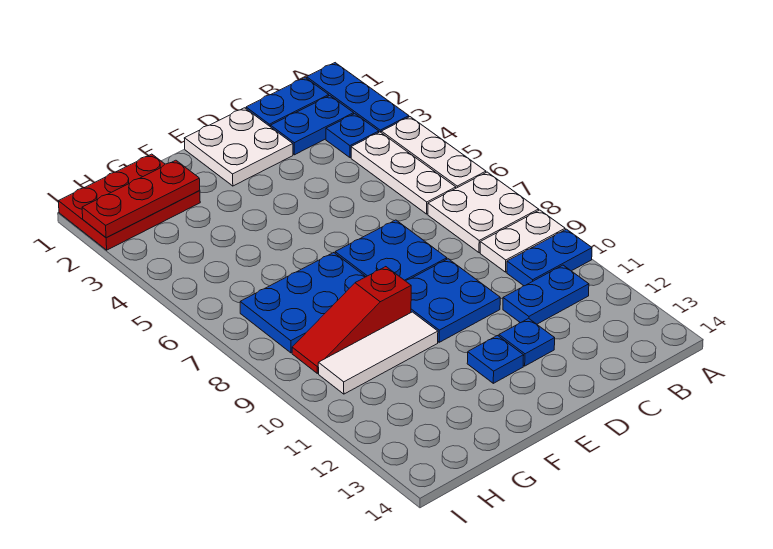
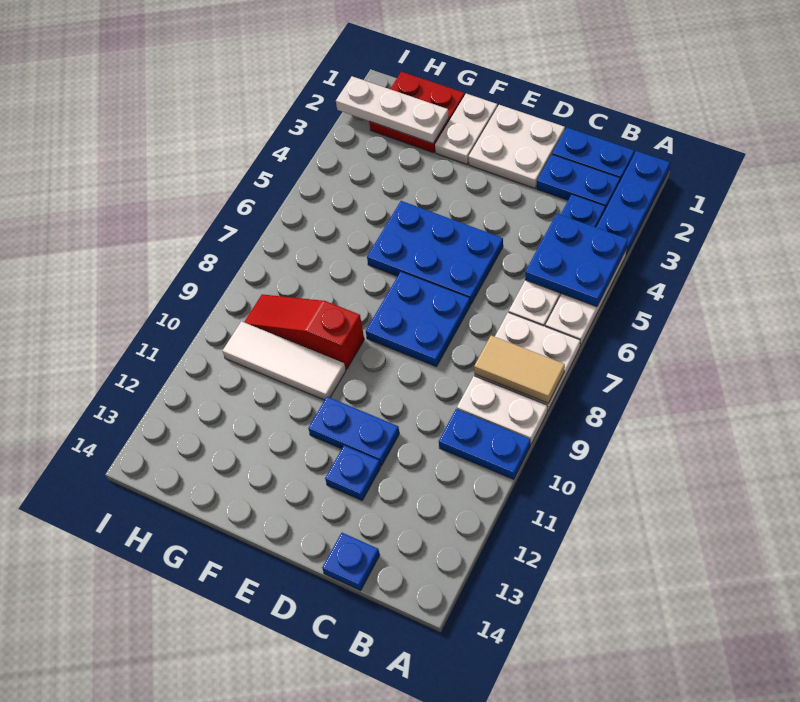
none -> tan tile A8:B8 level 2
blue plate B11:C11 level 1 -> blue plate D11:E11 level 1
blue plate D9:E10 level 1 -> blue plate A4:B5 level 2
blue plate E12 level 1 -> blue plate C14 level 1
none -> white plate F1:F2 level 1
blue plate F7:H8 level 1 -> blue plate D5:F6 level 1
red plate G1:I2 level 1 -> red plate G1:H2 level 1
red plate G2:I2 level 2 -> white plate G2:I2 level 2

